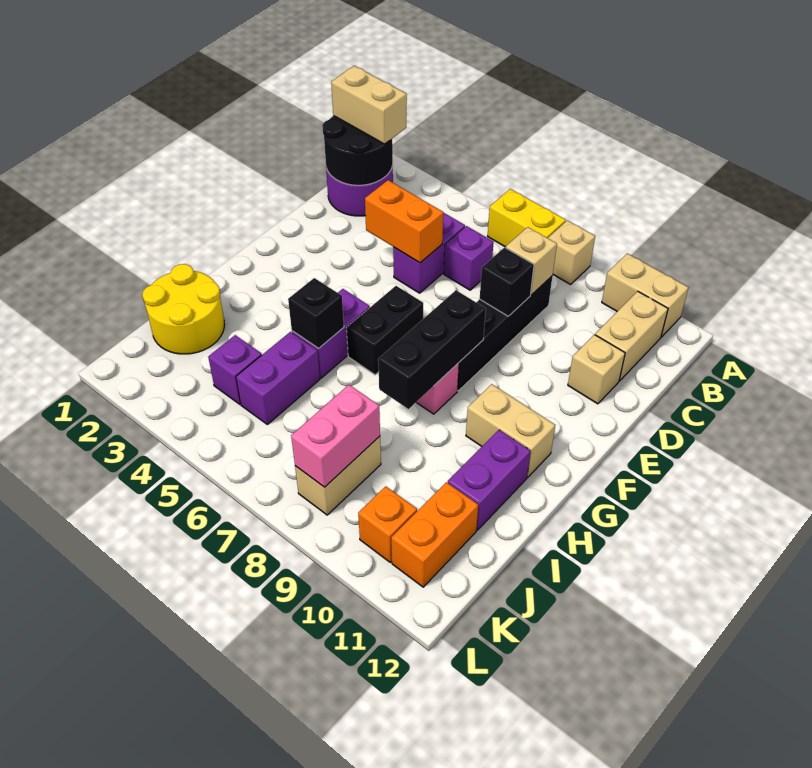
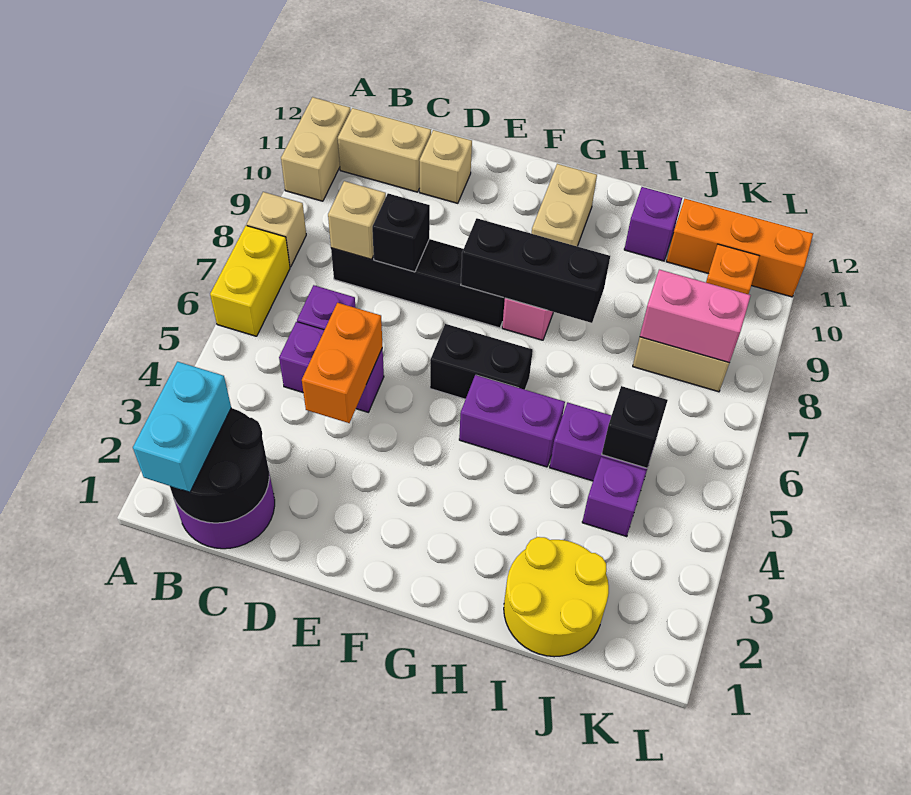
tan brick B1:B2 level 3 -> cyan brick B1:B2 level 3
black brick H5 level 2 -> black brick J5 level 2
purple brick H11:I11 level 1 -> purple brick I11 level 1
orange brick J11:K11 level 1 -> orange brick J11:L11 level 1

